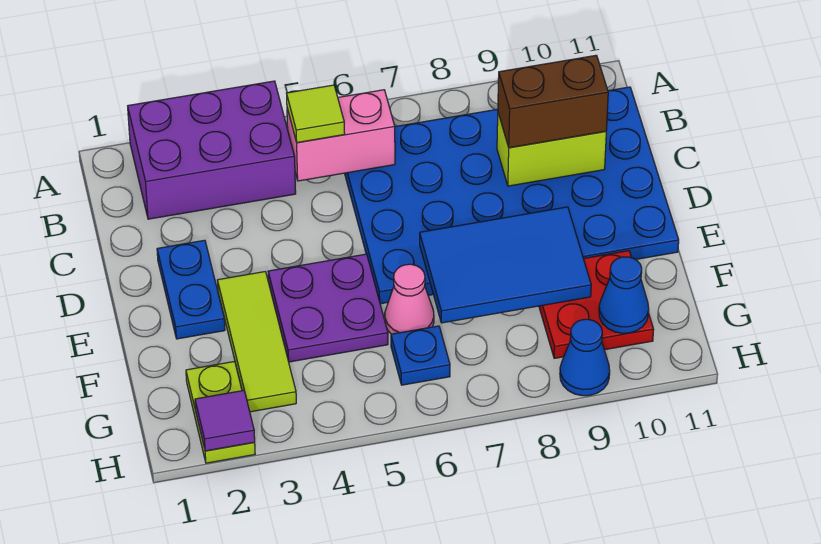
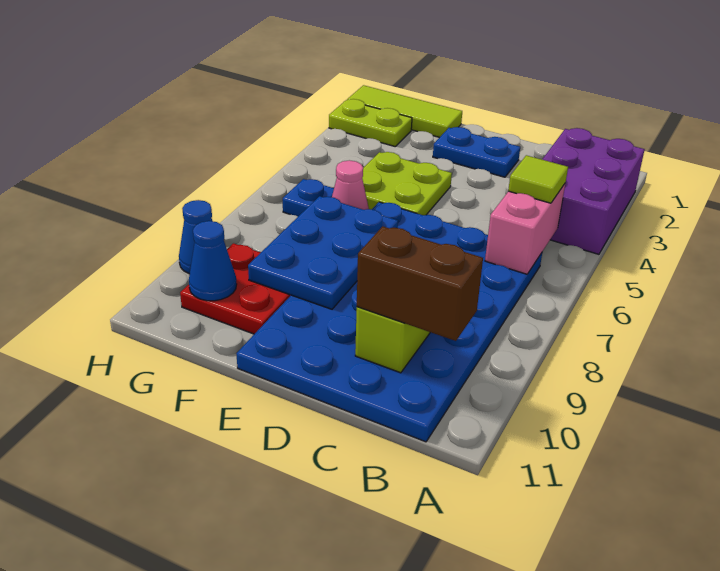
brown brick C9:C10 level 3 -> brown brick B10:C10 level 3
lime tile E3:G3 level 1 -> lime tile F1:H1 level 1
purple plate E4:F5 level 1 -> lime plate E4:F5 level 1
blue tile E7:F9 level 2 -> blue plate E7:F9 level 2
purple tile H2 level 2 -> none

